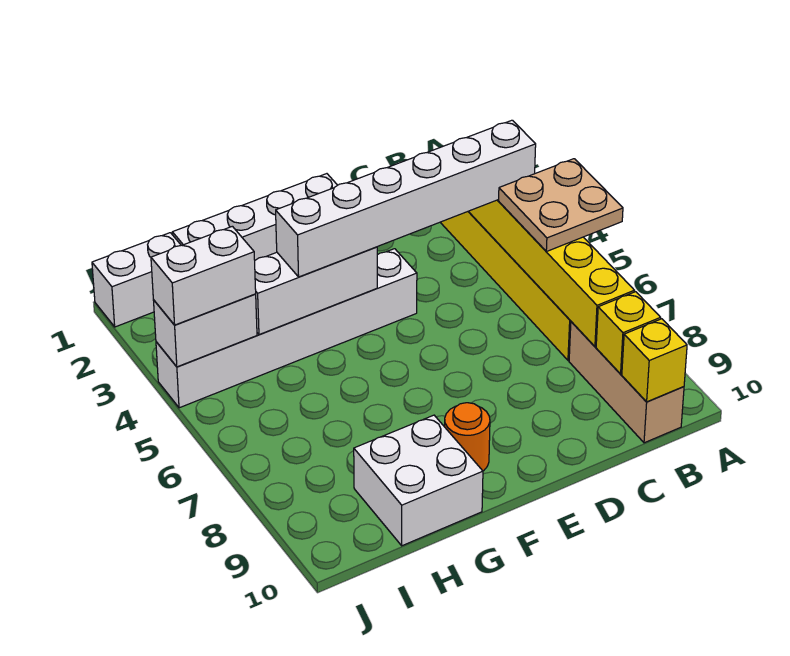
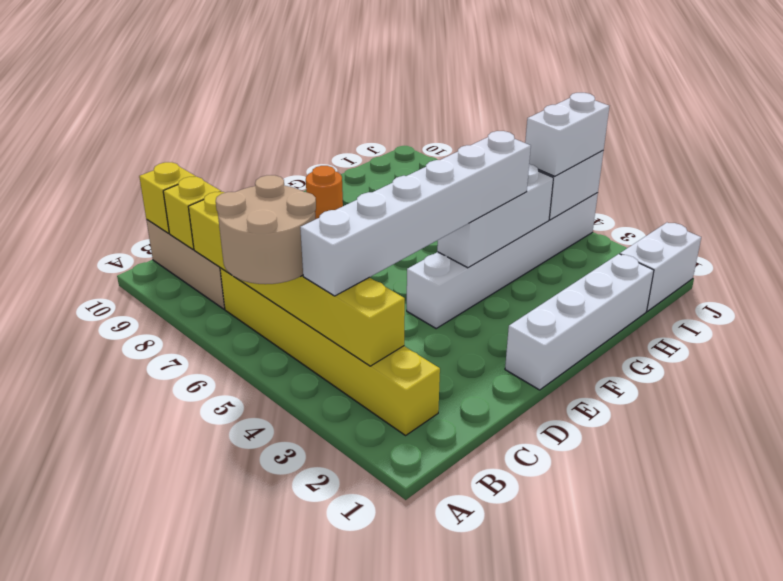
tan plate A5:B6 level 3 -> tan round brick A5:B6 level 3
white brick G9:H10 level 1 -> none

